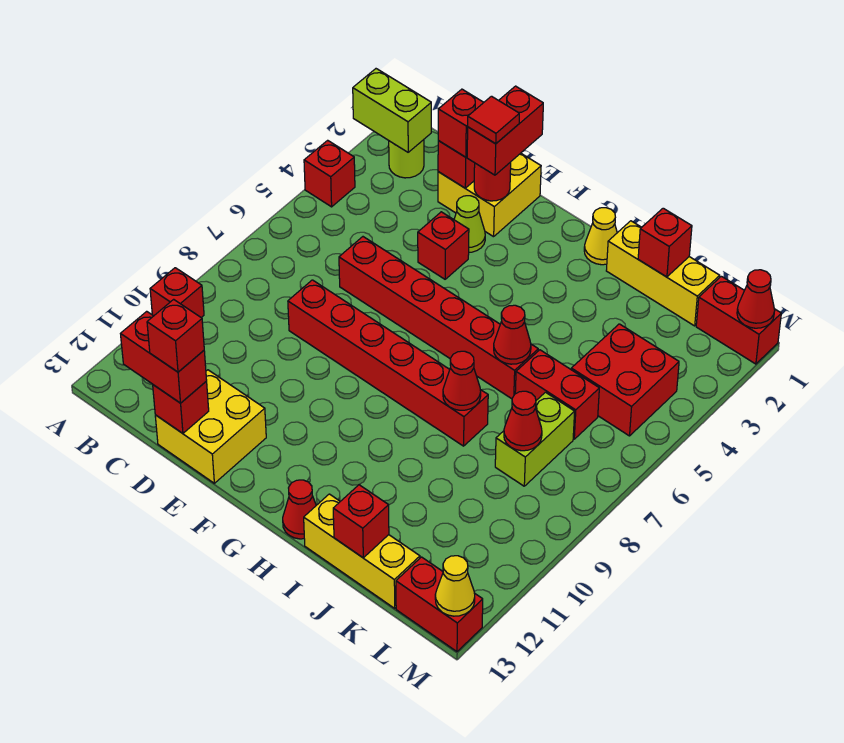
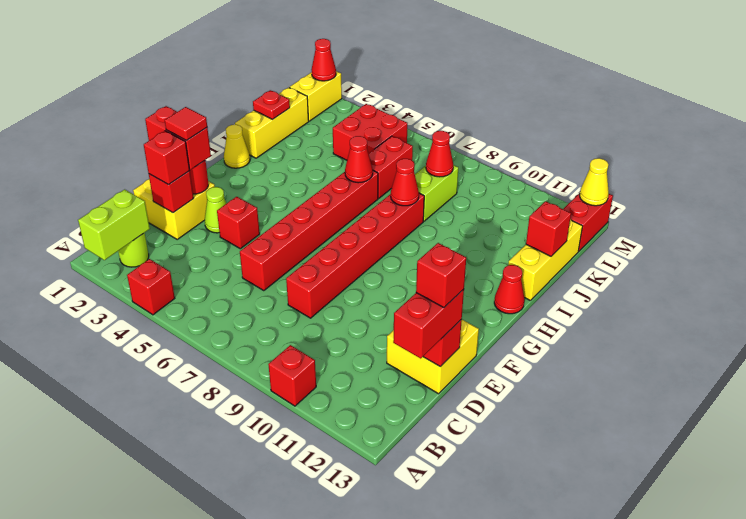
red brick J1 level 2 -> red plate J1 level 2
lime brick K7:K8 level 1 -> lime brick J8:K8 level 1
red brick L1:M1 level 1 -> yellow brick L1:M1 level 1

